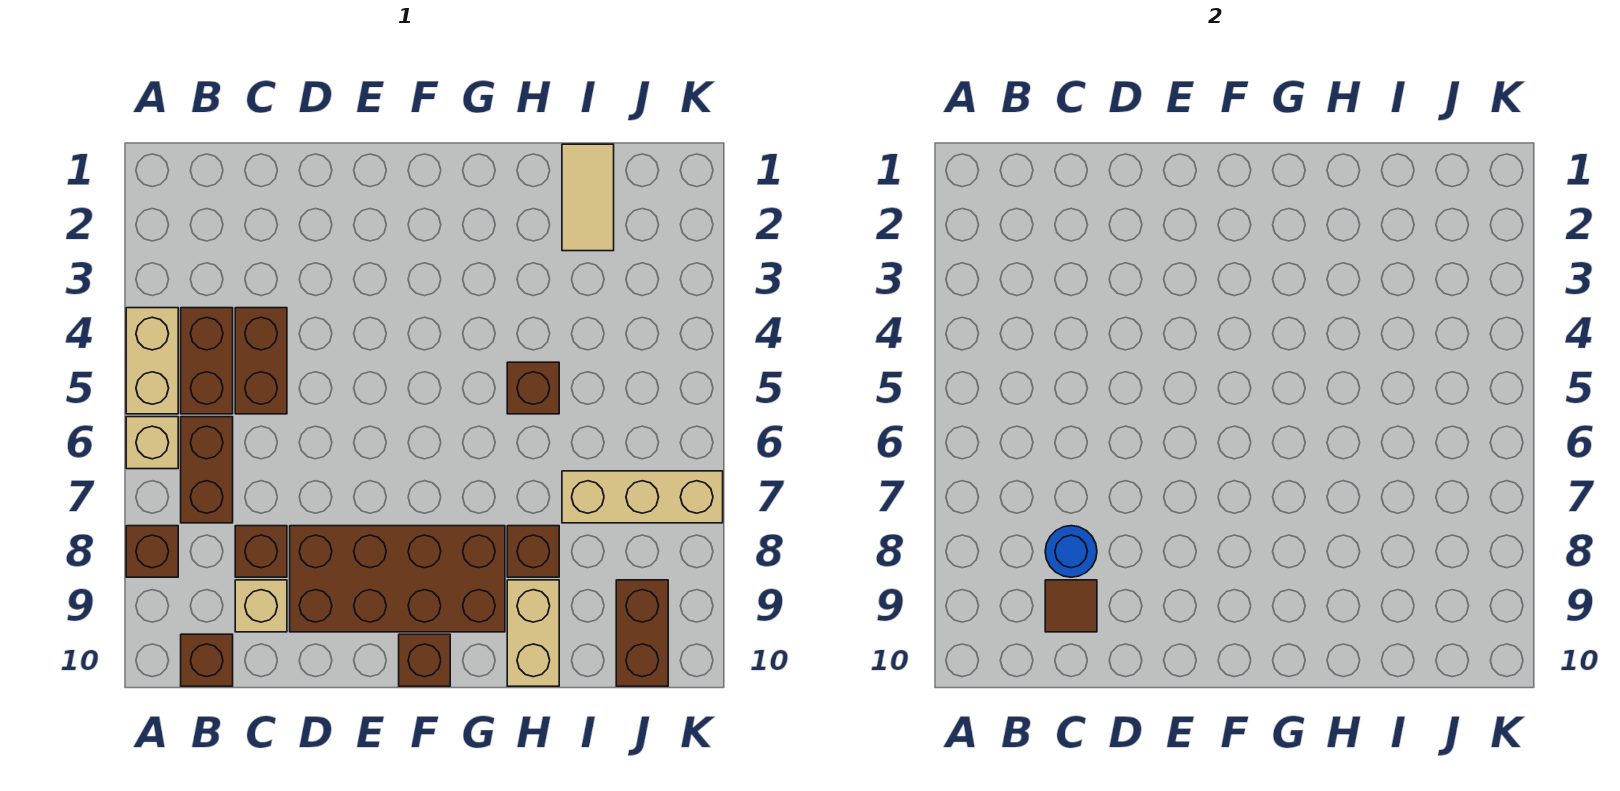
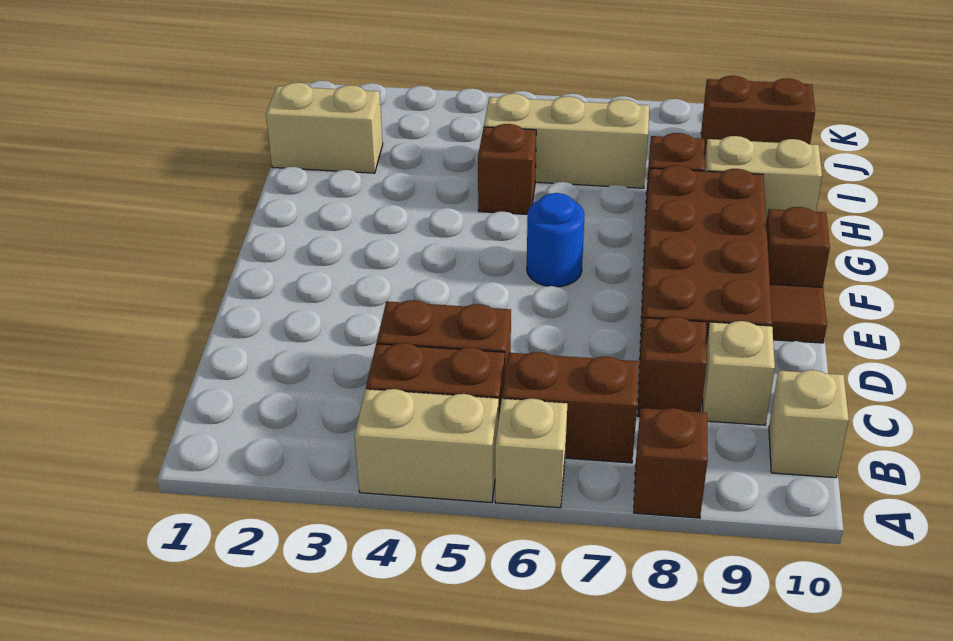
brown brick B10 level 1 -> tan brick B10 level 1
blue round brick C8 level 2 -> blue round brick F6 level 1
brown tile C9 level 2 -> brown tile E10 level 1
tan tile I1:I2 level 1 -> tan brick I1:I2 level 1
tan brick I7:K7 level 1 -> tan brick I5:I7 level 1

